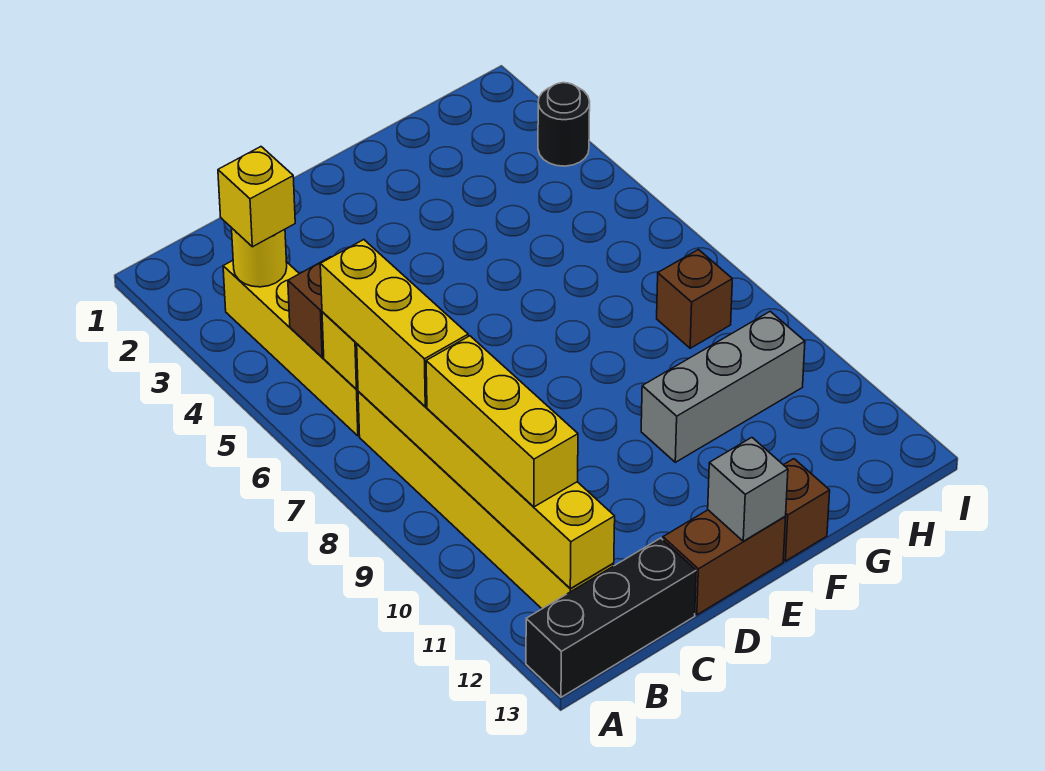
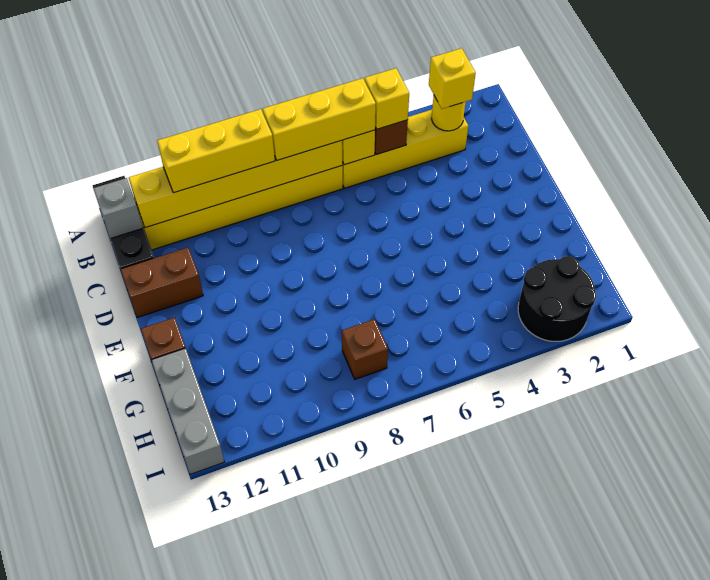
none -> yellow brick B5 level 3
brown brick D13:E13 level 1 -> brown brick D12:D13 level 1
grey brick E13 level 2 -> grey brick B13 level 2
grey brick F10:H10 level 1 -> grey brick G13:I13 level 1
black round brick I3 level 1 -> black round brick H2:I3 level 1

